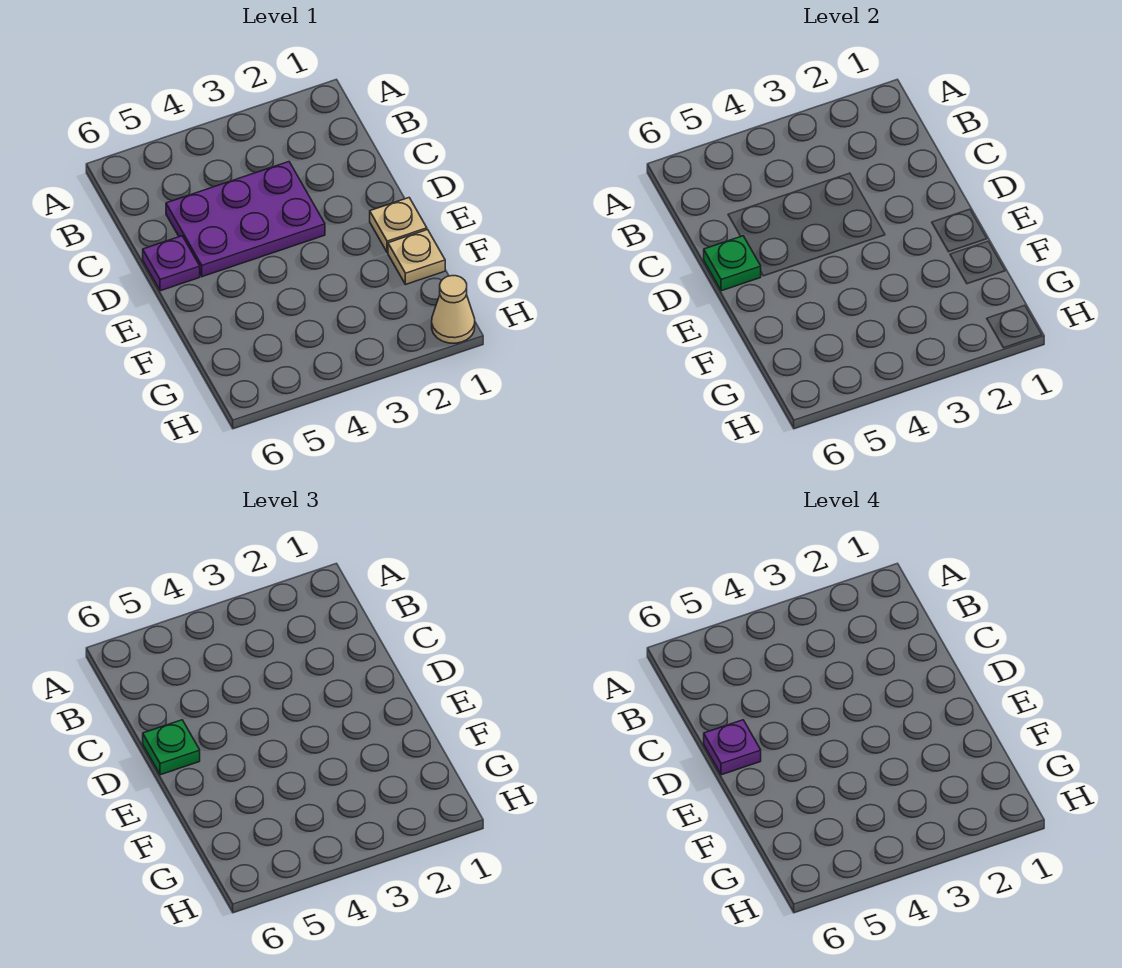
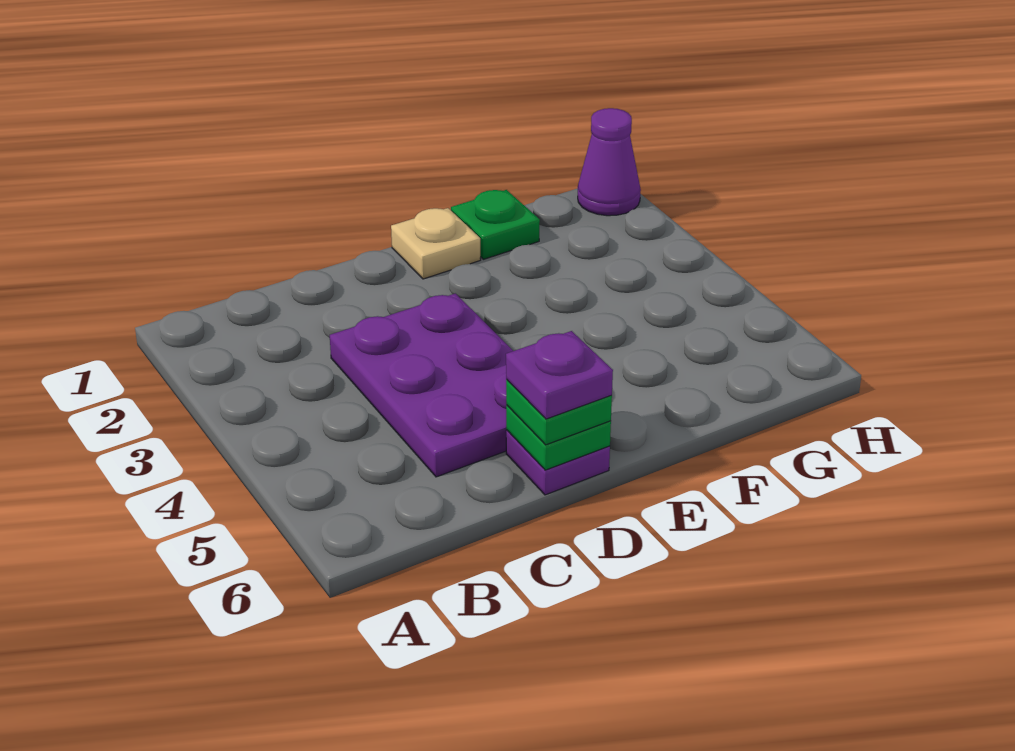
tan plate F1 level 1 -> green plate F1 level 1
tan cone H1 level 1 -> purple cone H1 level 1

